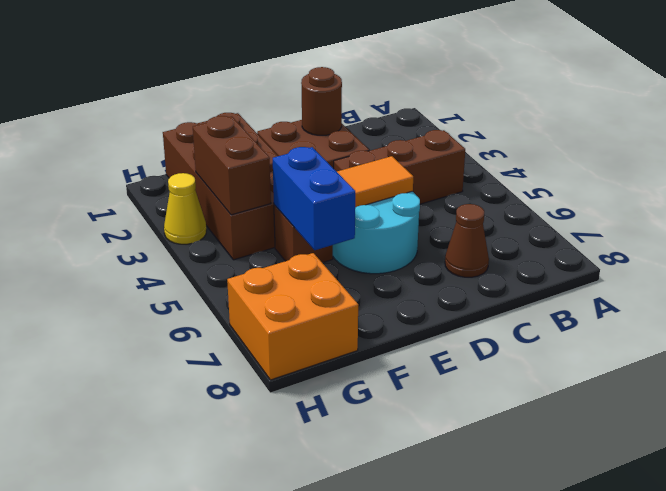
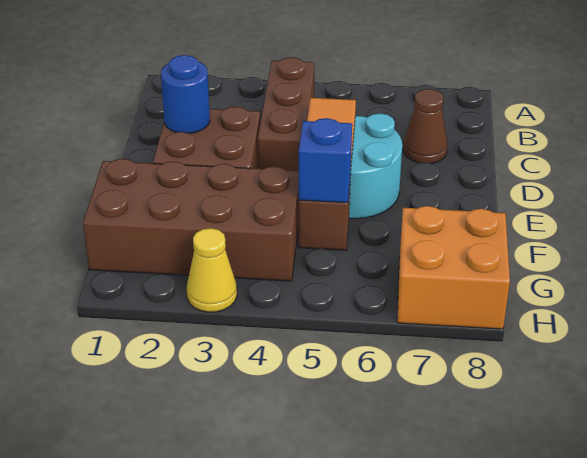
brown round brick D2 level 2 -> blue round brick D2 level 2
blue brick F5:F6 level 2 -> blue brick F5 level 2
brown brick G3:G4 level 2 -> none

